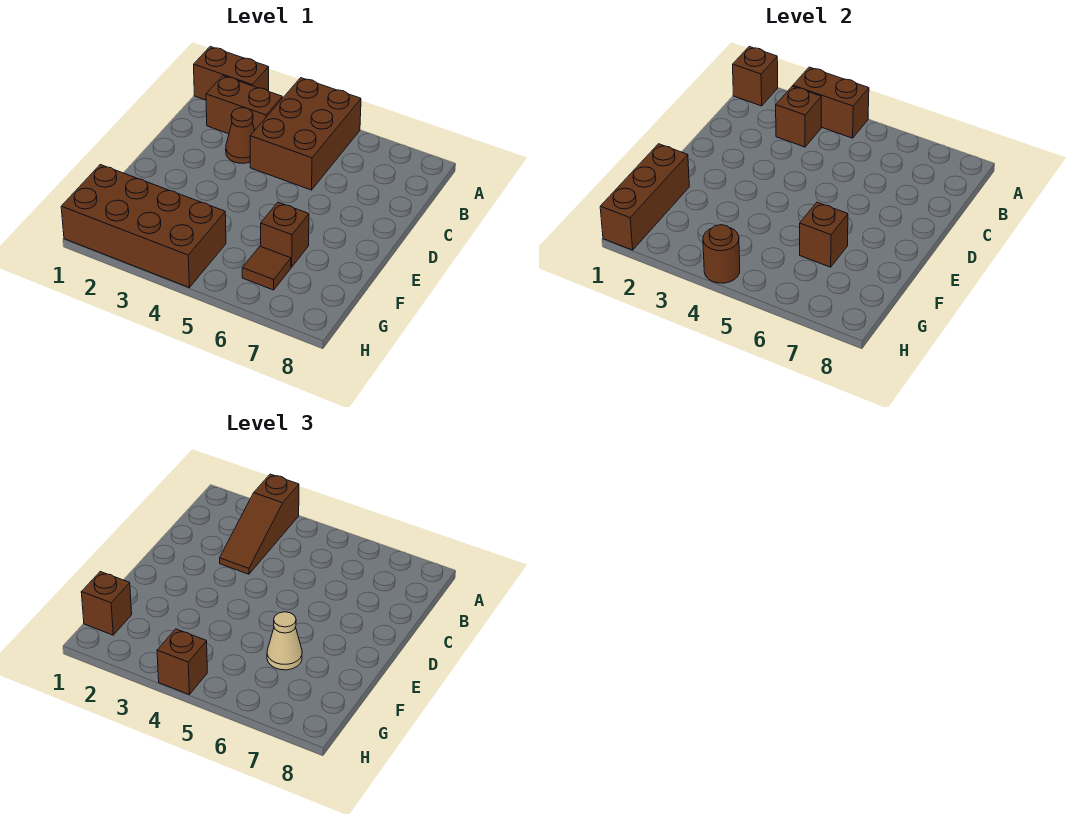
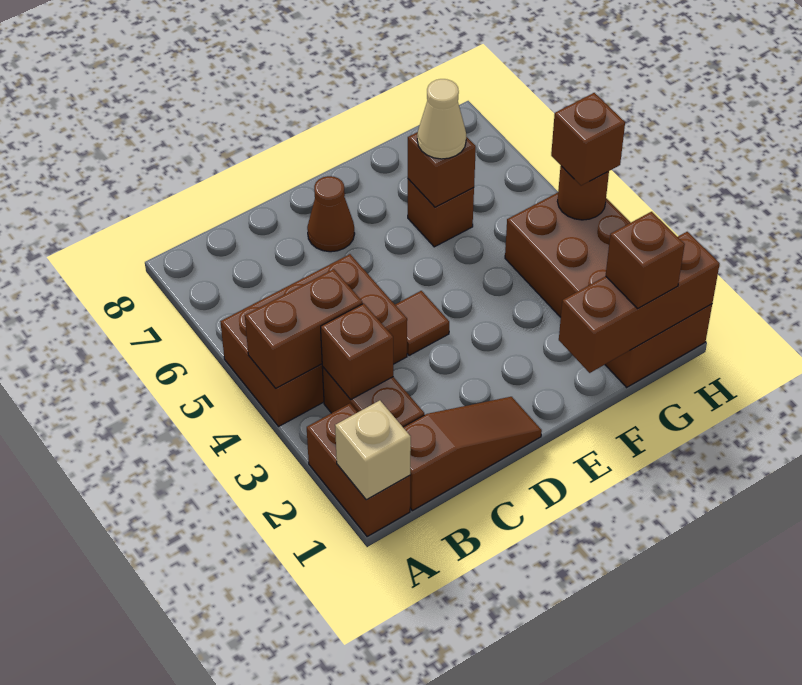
brown brick A1 level 2 -> tan brick A1 level 2
brown brick A3:A4 level 2 -> brown brick A4:B4 level 2
brown slope A3:C3 level 3 top A -> brown slope B1:D1 level 1 top B
brown cone C3 level 1 -> brown cone D7 level 1
brown tile G6 level 1 -> brown tile D4 level 1

